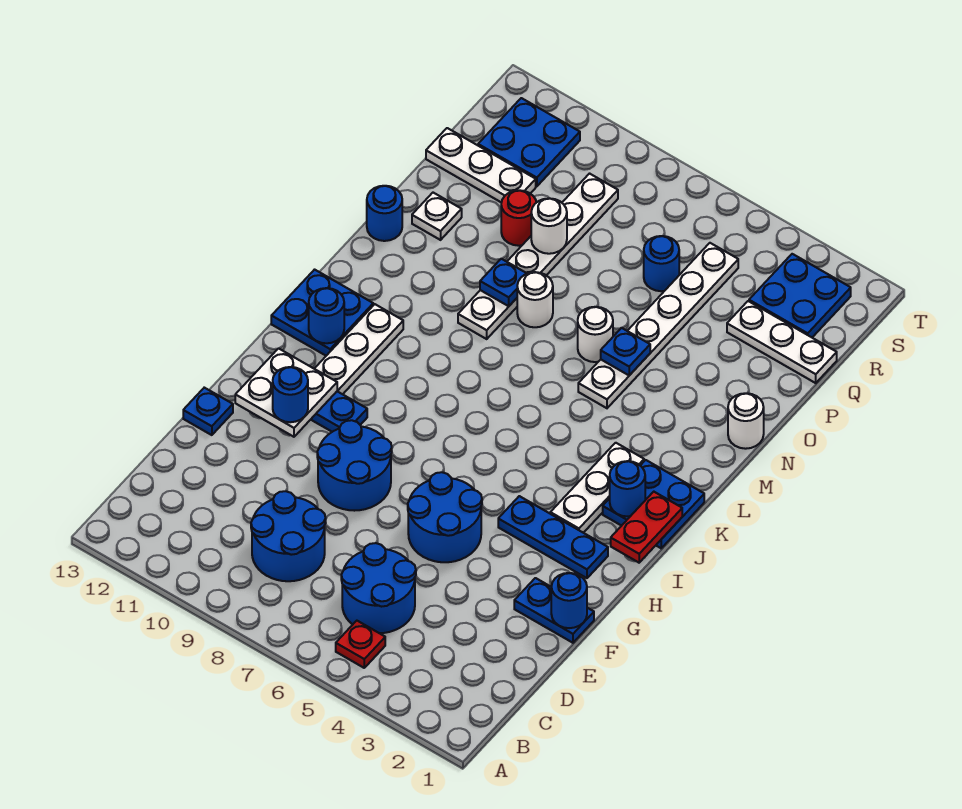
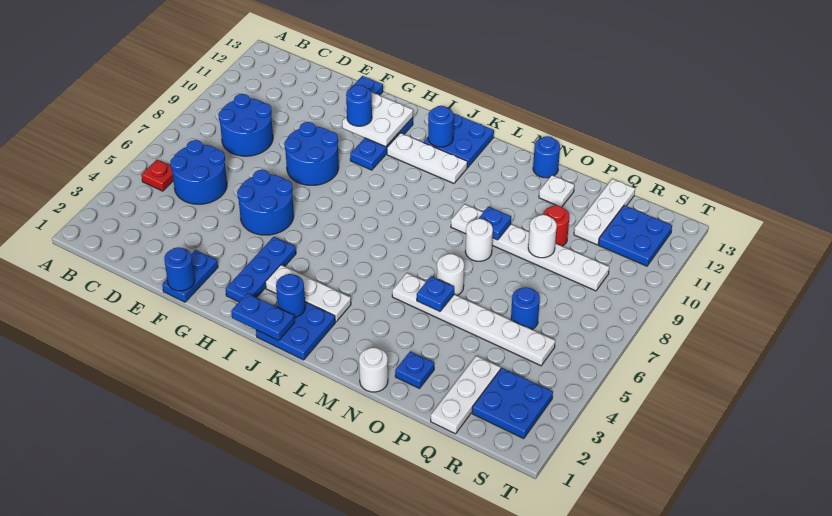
red plate I1:J1 level 2 -> blue plate I1:J1 level 2
none -> blue plate O2 level 1

